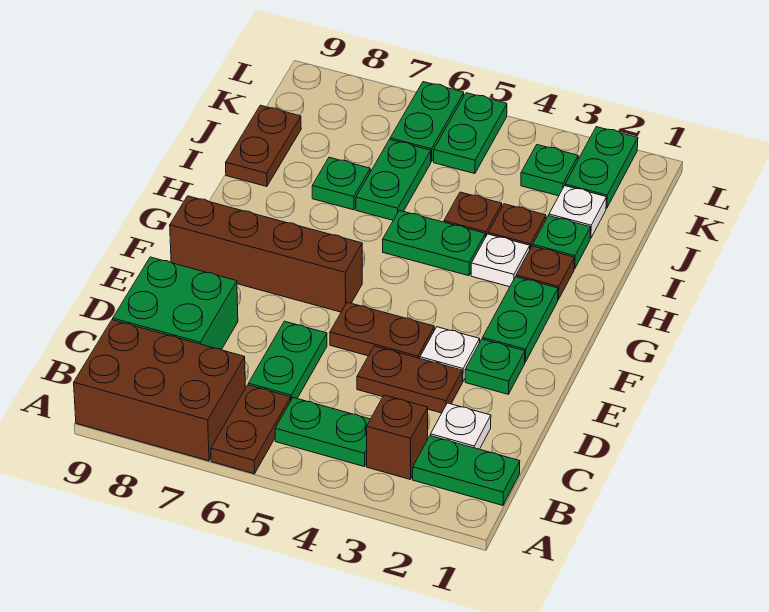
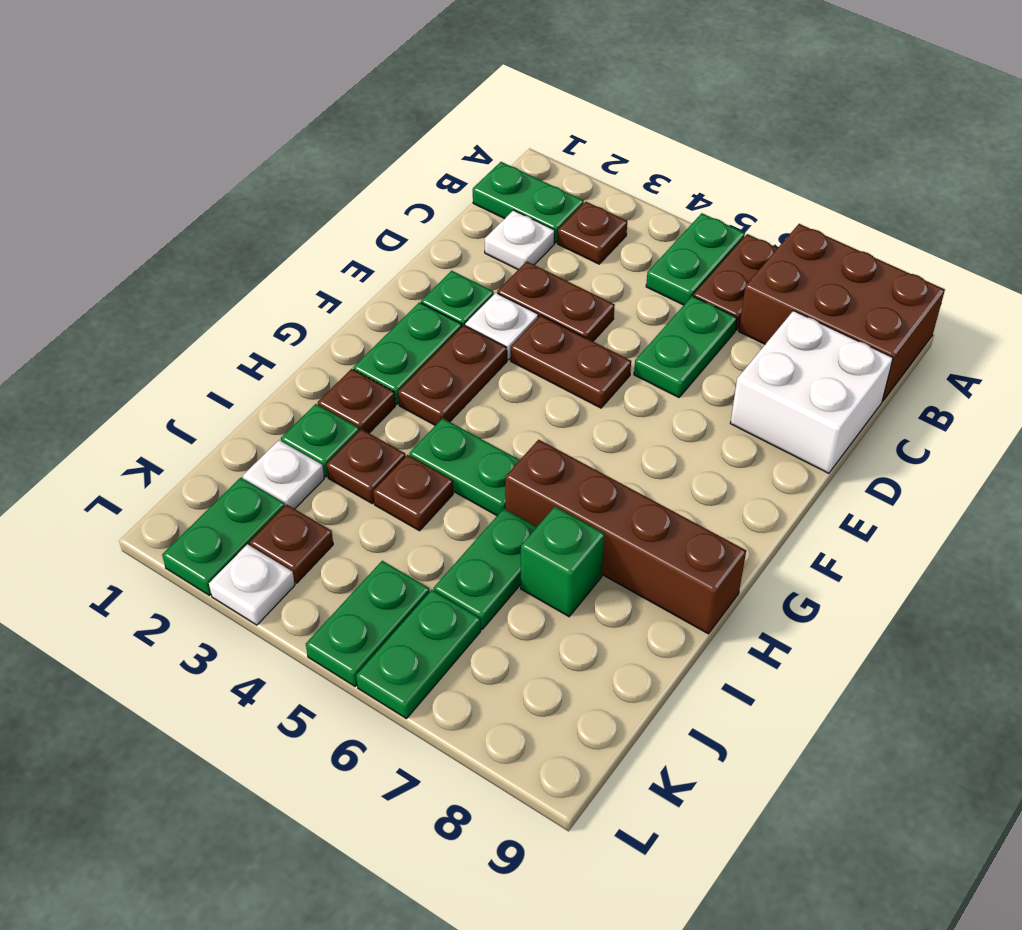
brown brick B3 level 1 -> brown plate B3 level 1
green plate B4:B5 level 1 -> green plate A5:B5 level 1
green brick C8:D9 level 1 -> white brick C8:D9 level 1
brown brick F6:F9 level 1 -> brown brick H6:H9 level 1
white plate H3 level 1 -> white plate L3 level 1
green plate I7 level 1 -> green brick I7 level 1
brown plate I9:J9 level 1 -> brown plate F3:G3 level 1
green plate K3 level 1 -> brown plate K3 level 1

